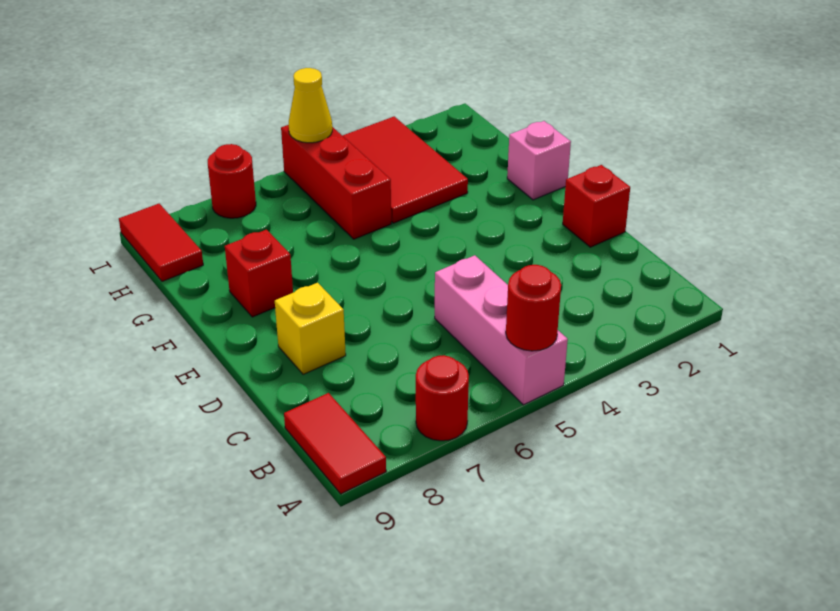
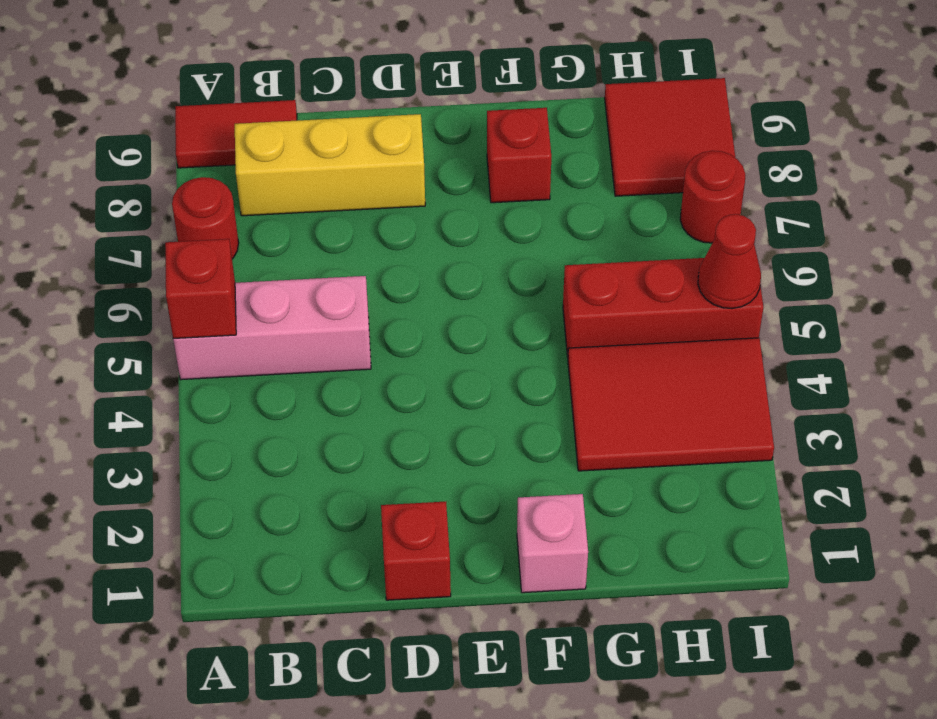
red round brick A5 level 2 -> red brick A5 level 2
yellow brick D8 level 1 -> yellow brick B8:D8 level 1
red tile H9:I9 level 1 -> red tile H8:I9 level 1
yellow cone I5 level 2 -> red cone I5 level 2

